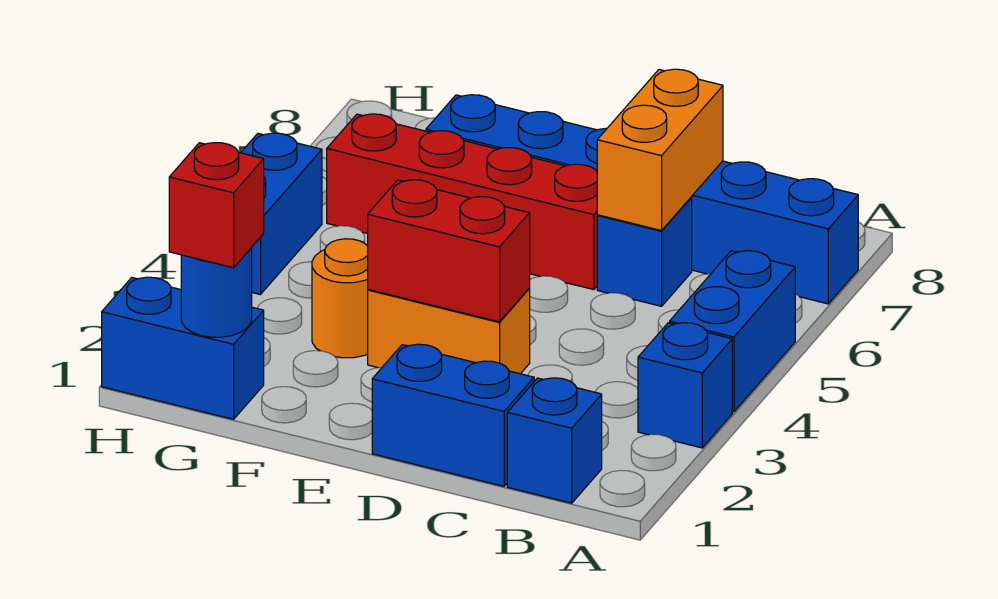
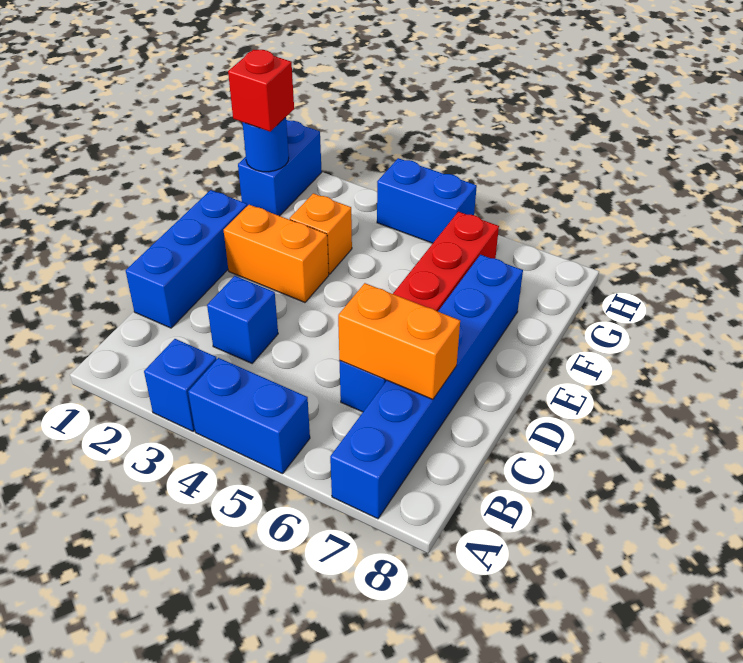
blue brick B1 level 1 -> blue brick C3 level 1
blue brick C1:D1 level 1 -> blue brick C1:E1 level 1
orange brick D3:E3 level 1 -> orange brick E2:E3 level 1
red brick D3:E3 level 2 -> none
orange round brick F3 level 1 -> orange brick F3 level 1

